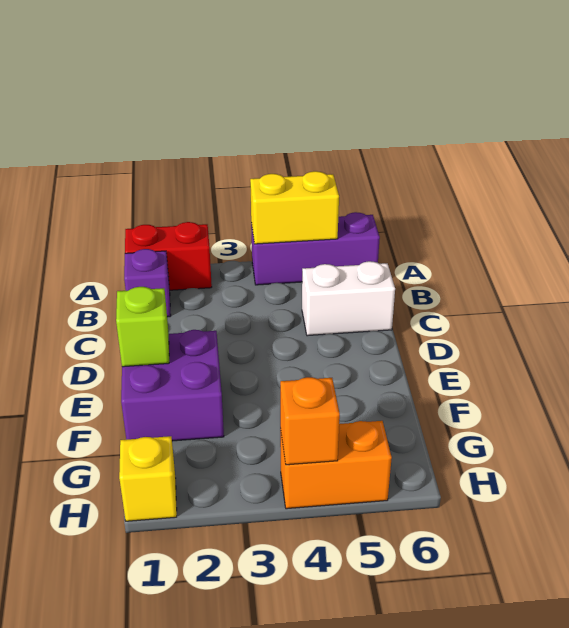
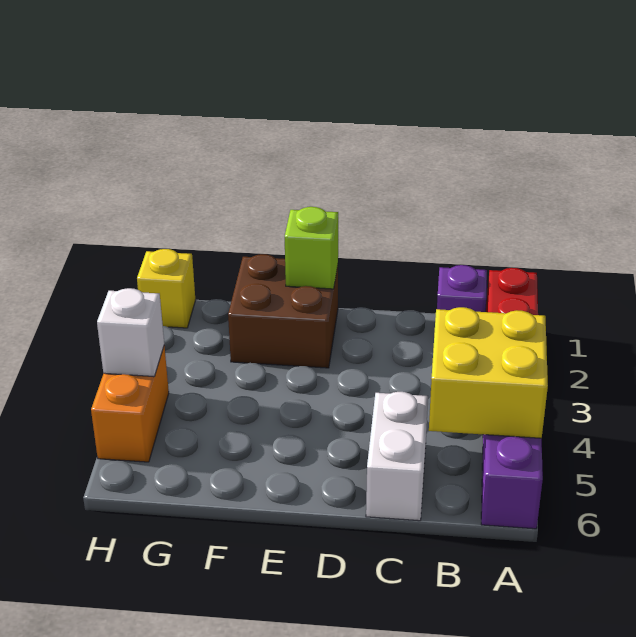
yellow brick A4:A5 level 2 -> yellow brick A4:B5 level 2
purple brick E1:F2 level 1 -> brown brick E1:F2 level 1
orange brick H4 level 2 -> white brick H4 level 2

